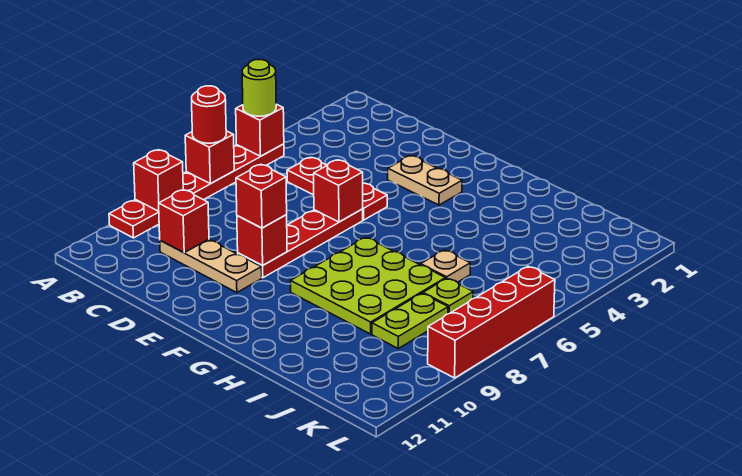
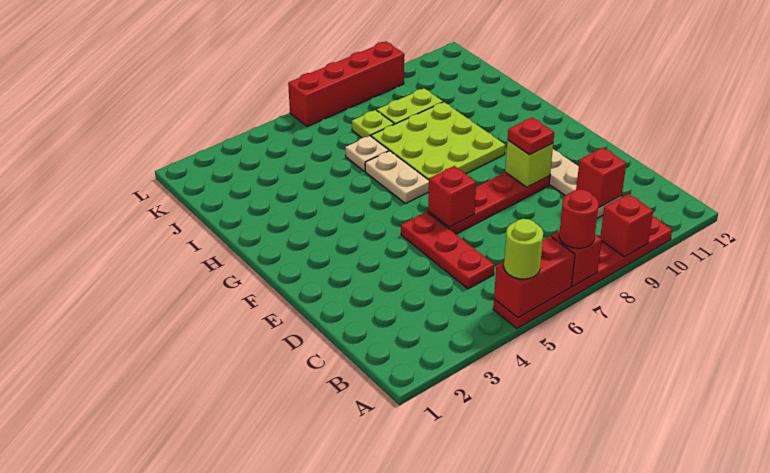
red brick A5 level 2 -> red brick A5:A6 level 2
tan plate E3:F3 level 1 -> tan plate G6:H6 level 1
red brick E9 level 2 -> lime brick E9 level 2
red brick E9 level 3 -> red plate E9 level 3

